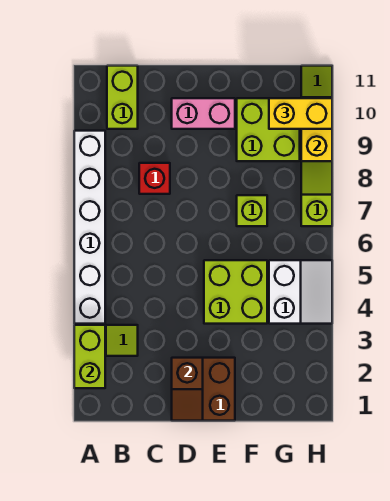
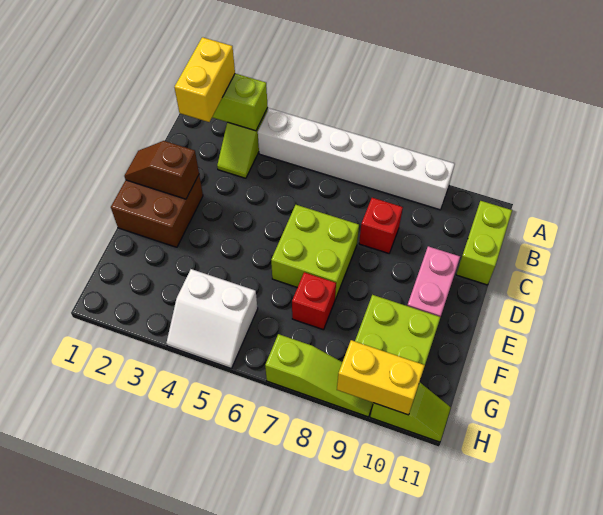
lime brick B10:B11 level 1 -> lime brick B11:C11 level 1
lime brick E4:F5 level 1 -> lime brick D6:E7 level 1
lime brick F7 level 1 -> red brick F7 level 1
yellow brick G10:H10 level 3 -> yellow brick A2:B2 level 3

